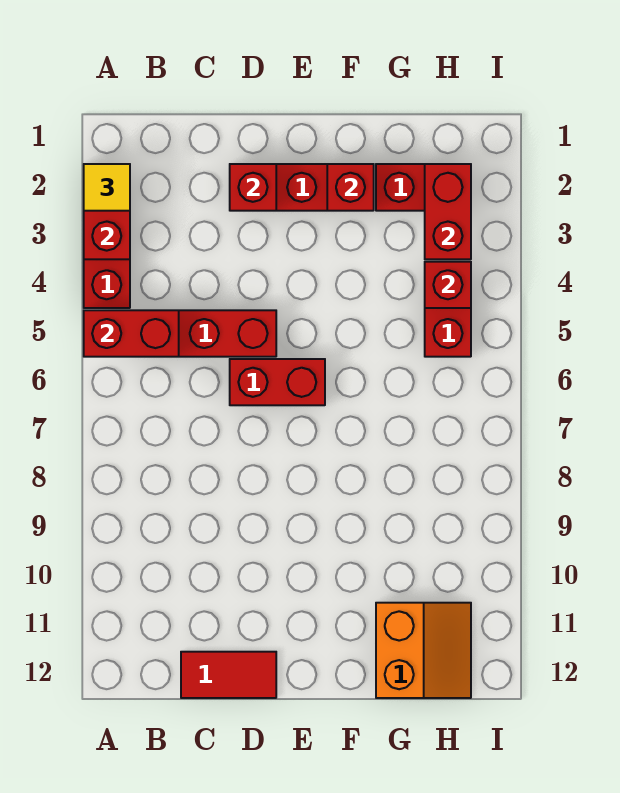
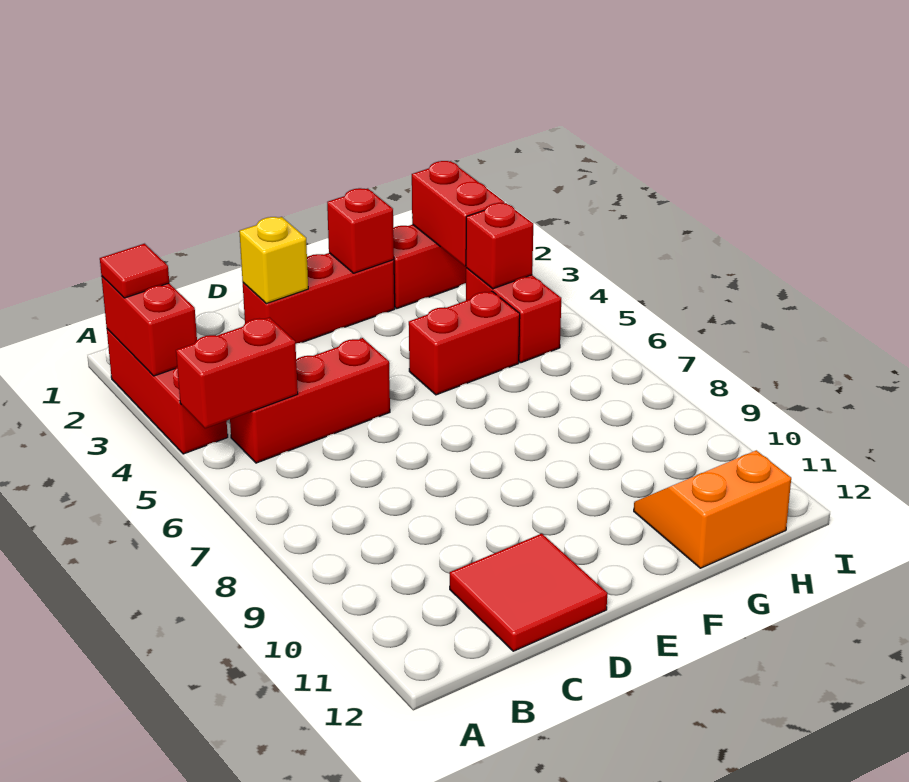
yellow tile A2 level 3 -> red tile A2 level 3
red tile C12:D12 level 1 -> red tile C11:D12 level 1
red brick D2 level 2 -> yellow brick D2 level 2
red brick D6:E6 level 1 -> red brick F5:G5 level 1
orange slope G11:H12 level 1 top G -> orange slope G11:H12 level 1 top 12

